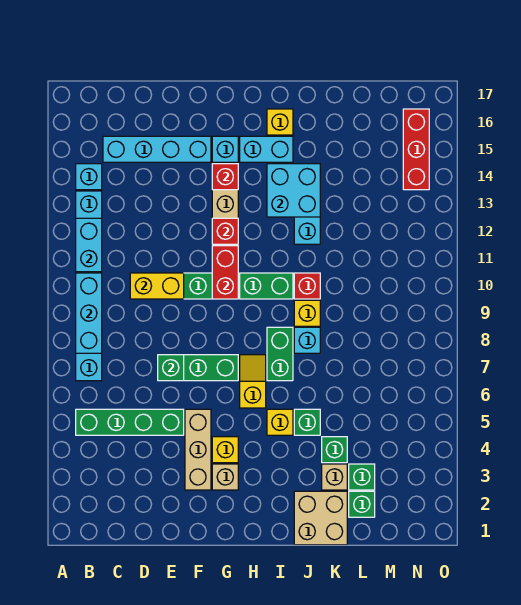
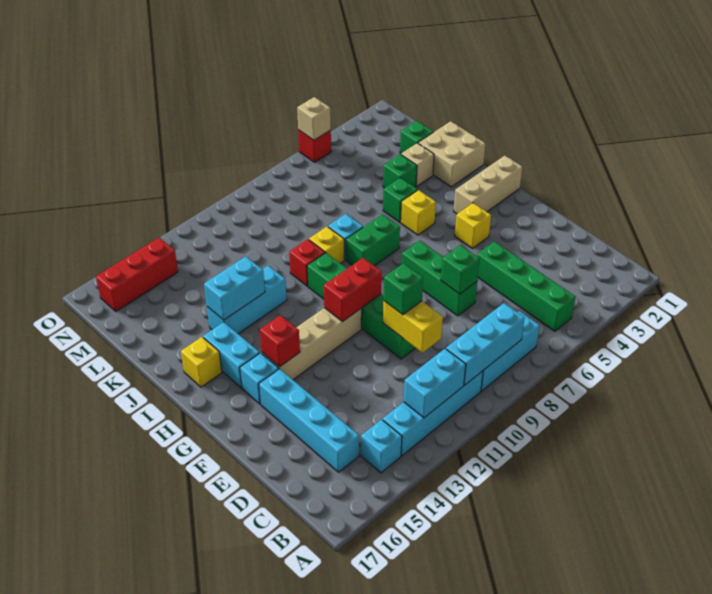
tan brick F3:F5 level 1 -> tan brick H1:H3 level 1
tan brick G3 level 1 -> tan brick O5 level 2
red brick G12 level 2 -> red brick O5 level 1
yellow slope H6:H7 level 1 top 6 -> none
cyan brick I13:J14 level 2 -> cyan brick J13:J14 level 2
green brick L3 level 1 -> green brick E10 level 3

